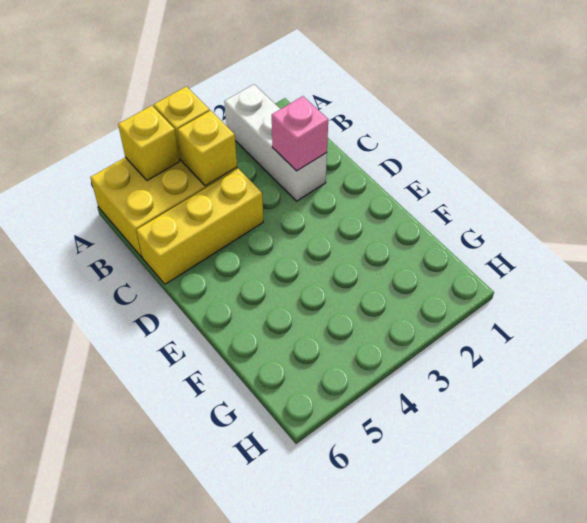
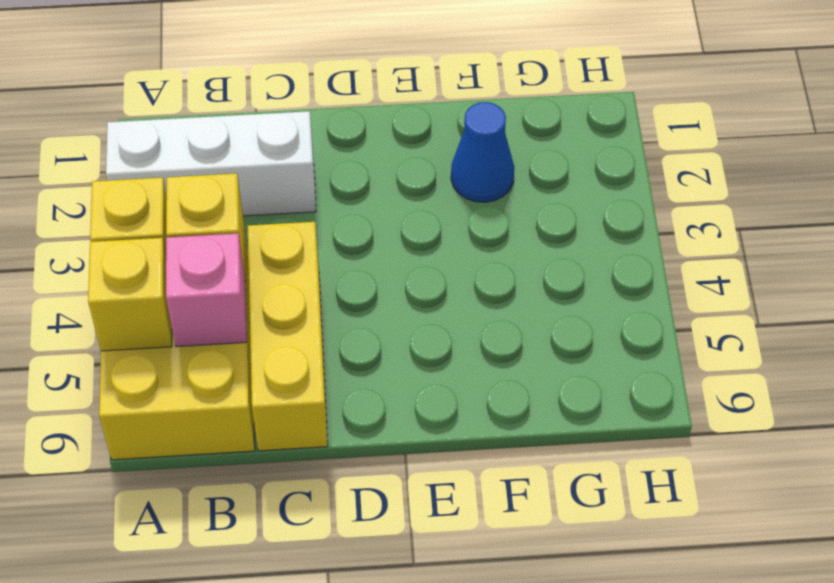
pink brick C2 level 2 -> pink brick B5 level 2
none -> blue cone F2 level 1

